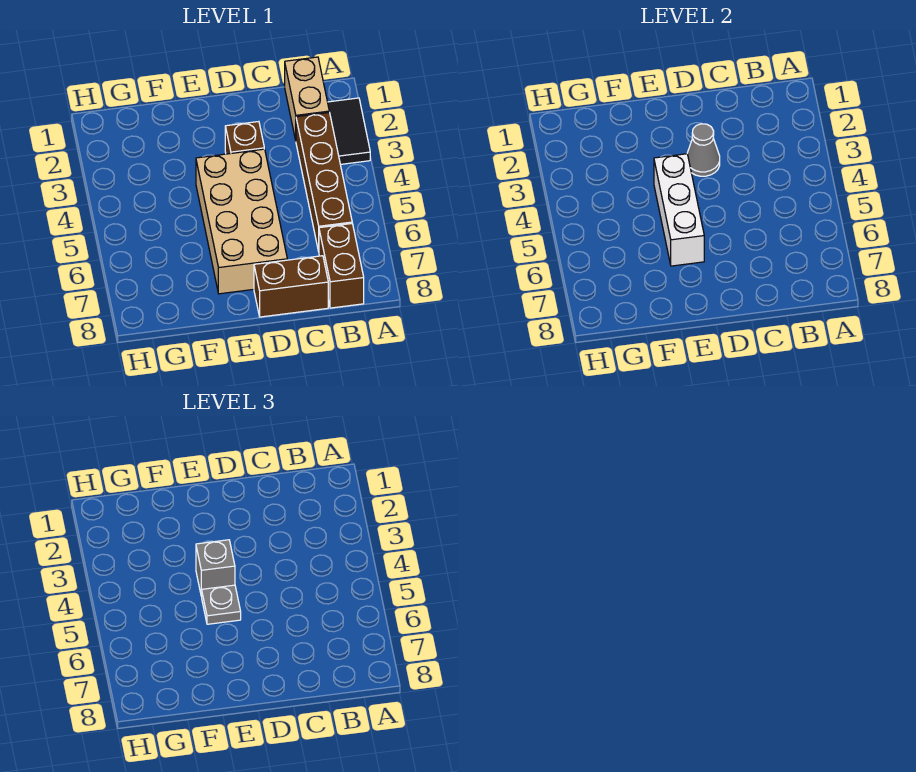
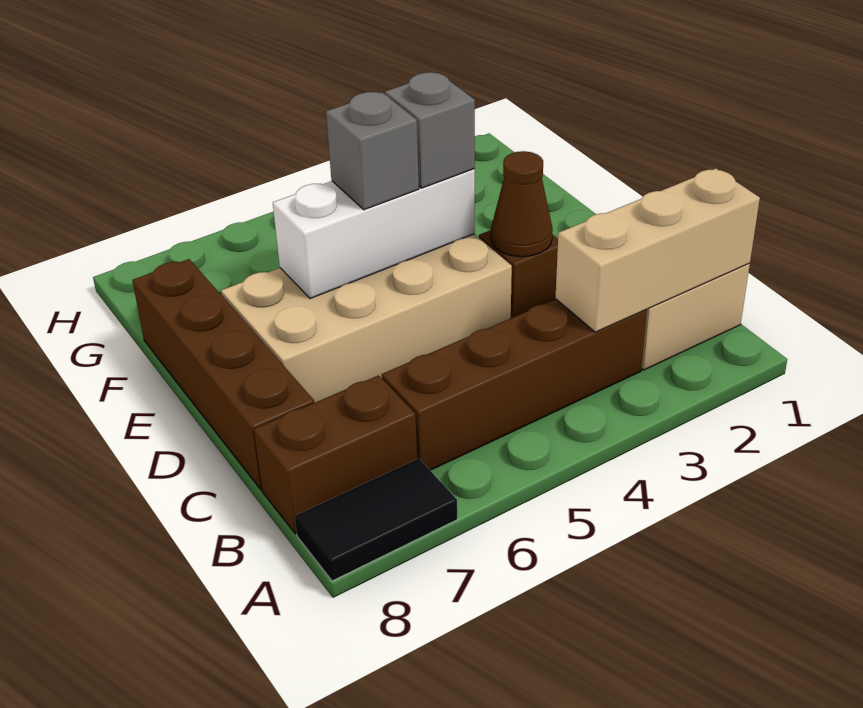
black tile A2:A3 level 1 -> black tile A7:A8 level 1
none -> tan brick B1:B3 level 2
brown brick C8:D8 level 1 -> brown brick C8:F8 level 1
grey cone D3 level 2 -> brown cone D3 level 2
grey plate E5 level 3 -> grey brick E5 level 3

